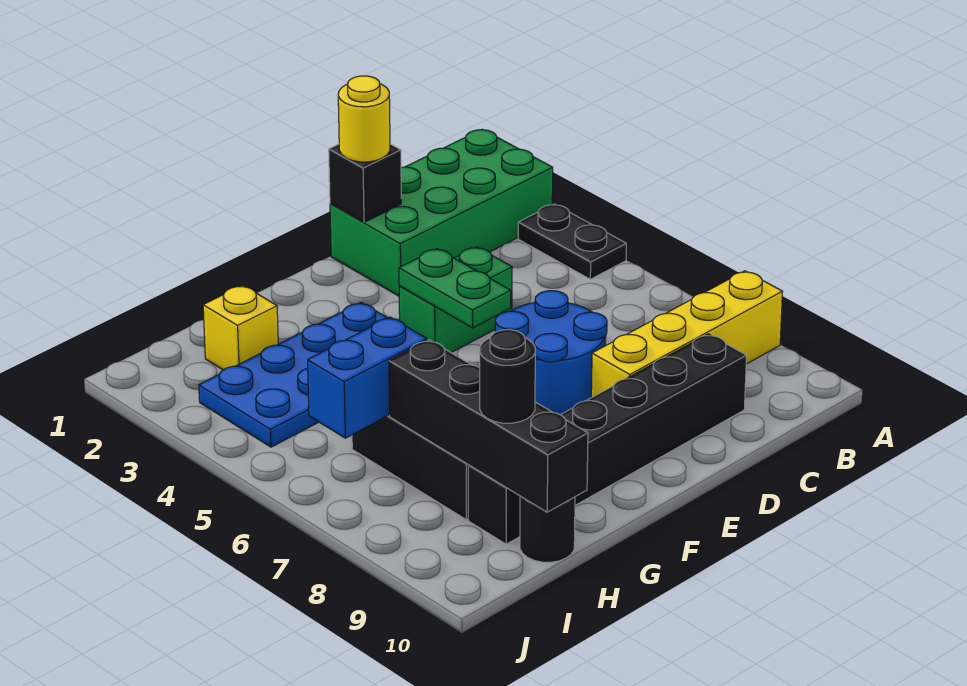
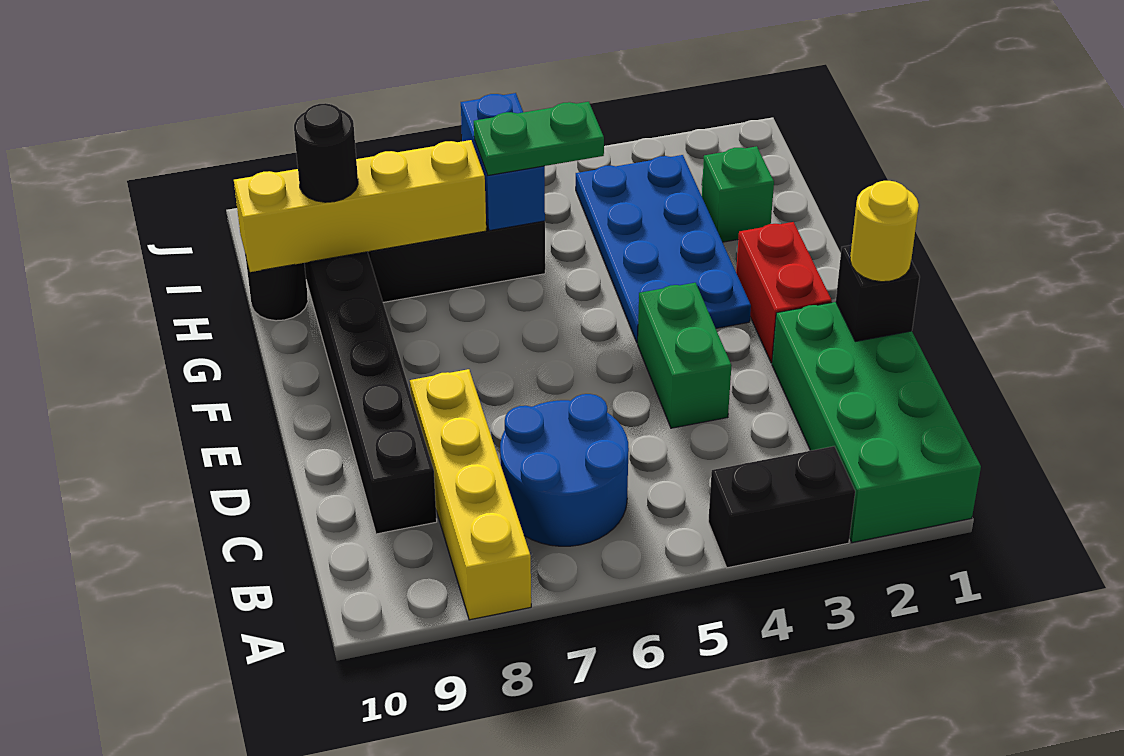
black plate A3:A4 level 1 -> black brick A3:A4 level 1
blue round brick D6:E7 level 1 -> blue round brick B6:C7 level 1
none -> red brick E2:F2 level 1
green plate E4:E5 level 2 -> green plate H5:H6 level 3
yellow brick H2 level 1 -> green brick H2 level 1
black brick H7:H10 level 2 -> yellow brick H7:H10 level 2

